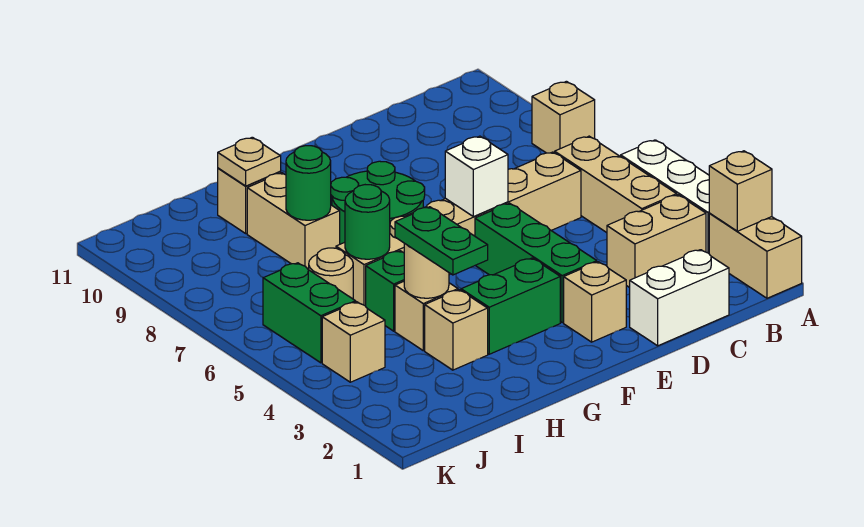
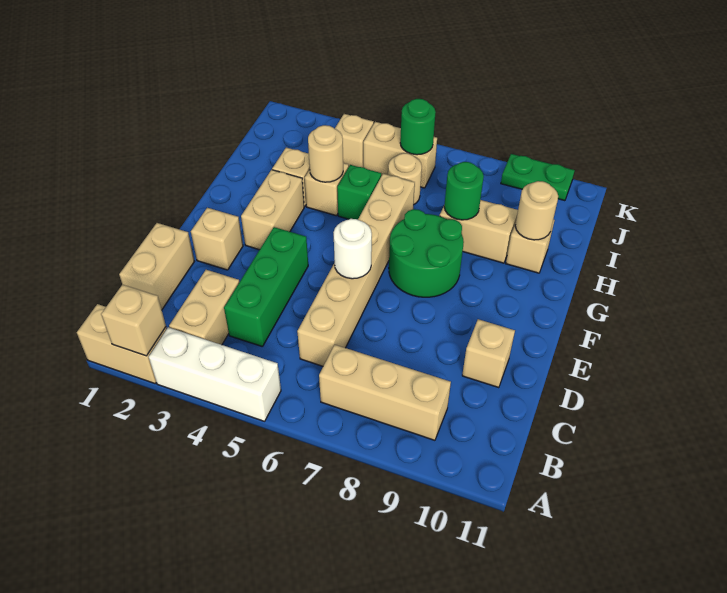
tan brick A8 level 1 -> tan brick D10 level 1
tan brick B4:B6 level 1 -> tan brick B7:B9 level 1
white brick C1:D1 level 1 -> tan brick C1:D1 level 1
green brick E3:E5 level 1 -> green brick C4:E4 level 1
white brick E6 level 2 -> white round brick E6 level 2
green brick F3:G3 level 1 -> tan brick F3:G3 level 1
green plate H3:H4 level 3 -> green plate K9:K10 level 1
green round brick H6 level 2 -> green round brick J6 level 2
tan plate H10 level 2 -> tan round brick H10 level 2
green brick J5:J6 level 1 -> tan brick J5:J6 level 1

